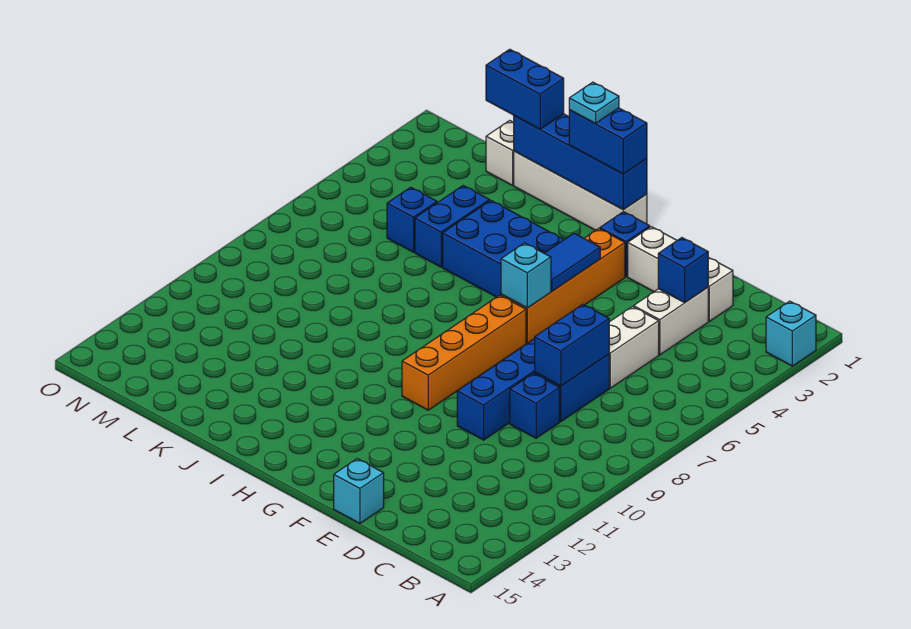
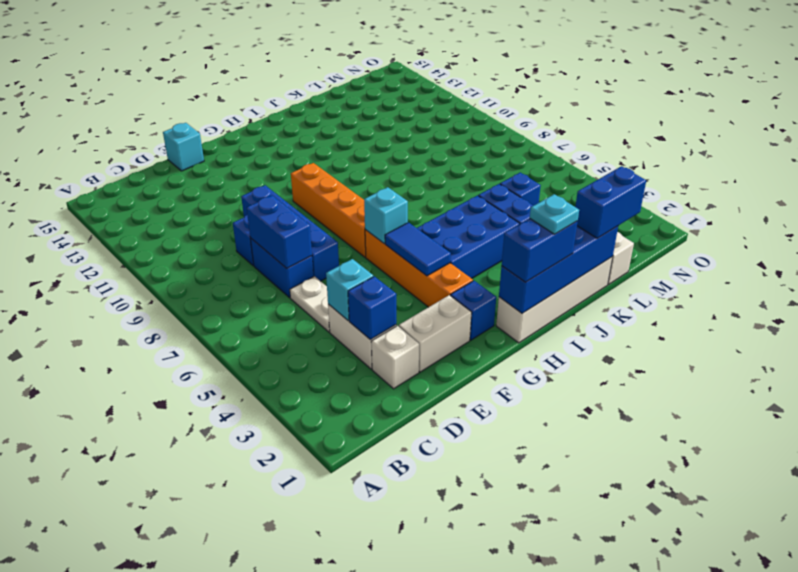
cyan brick A2 level 1 -> cyan brick D4 level 2
white brick D5:D6 level 1 -> white plate D5:D6 level 1

